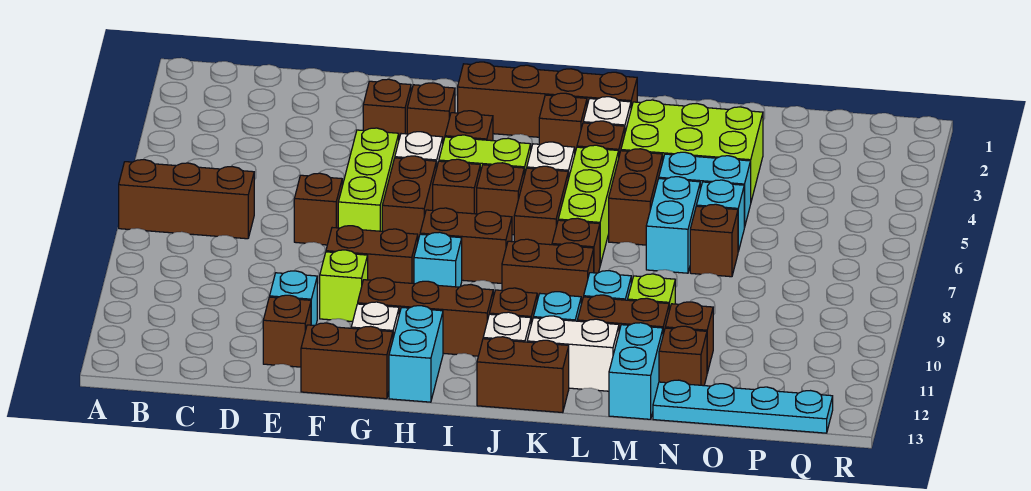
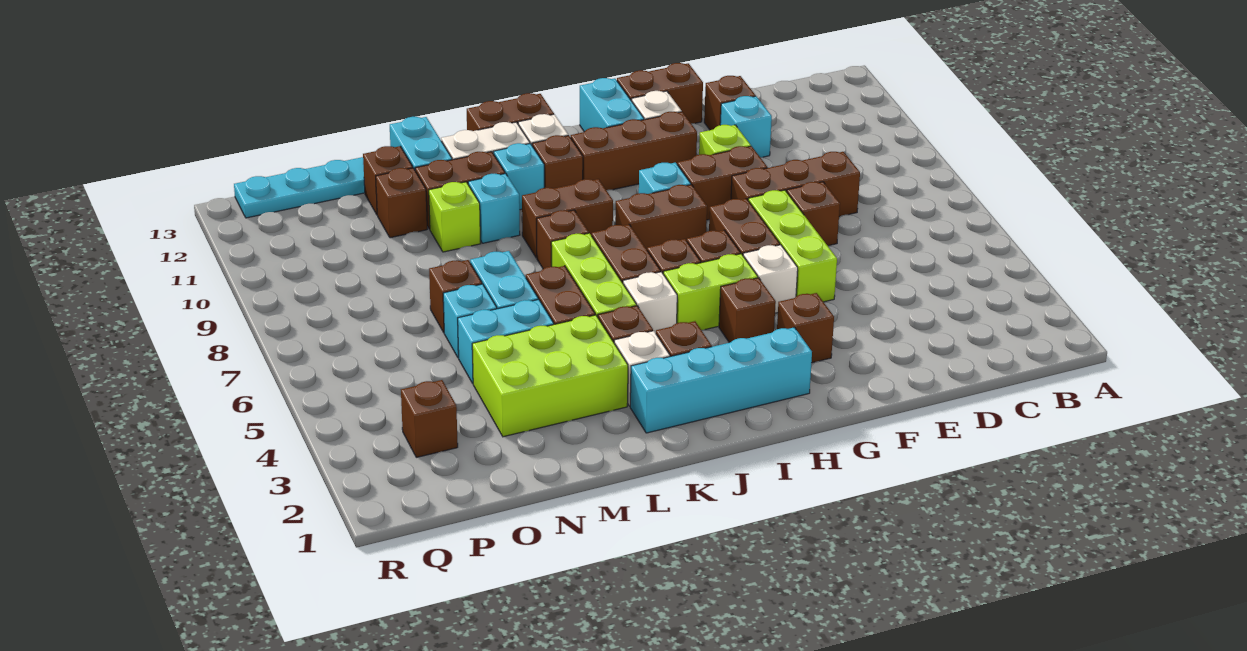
brown brick A7:C7 level 1 -> brown brick D8:F8 level 1
brown brick F3 level 1 -> brown brick P3 level 1
brown brick H2:K2 level 1 -> cyan brick H2:K2 level 1

